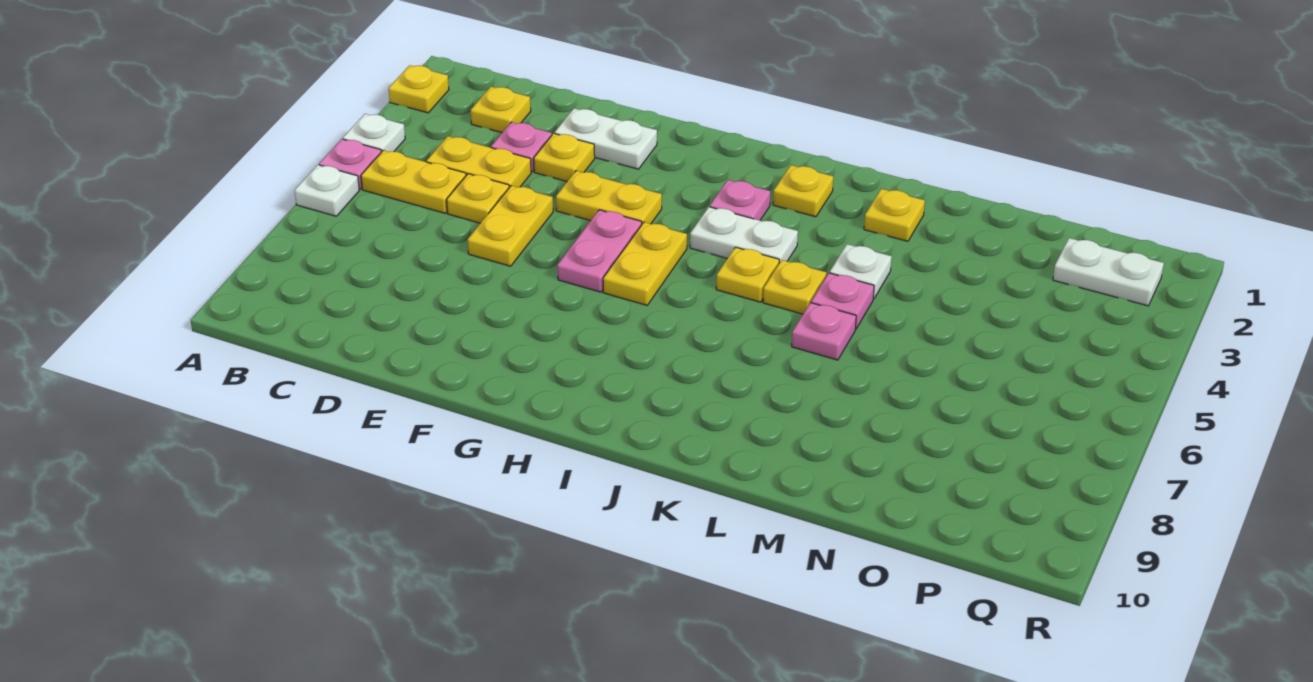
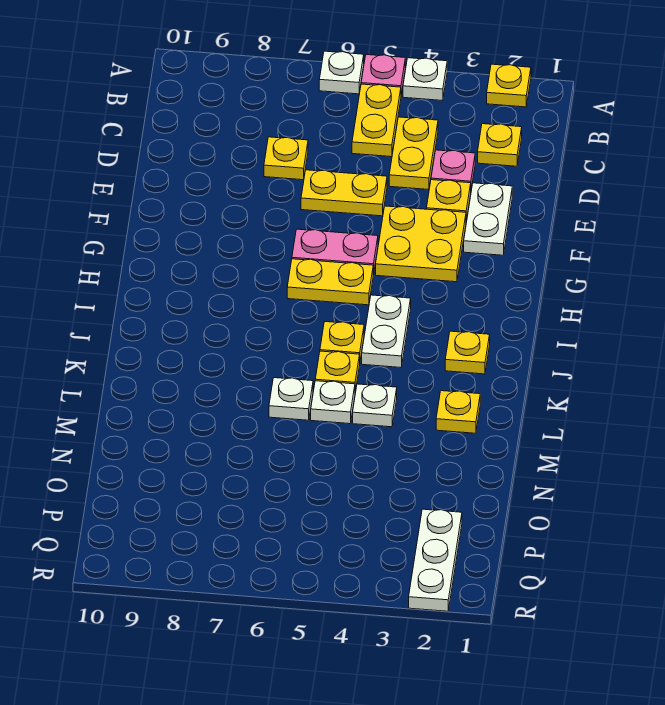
yellow plate D5 level 1 -> yellow plate D7 level 1
yellow plate F4:G4 level 1 -> yellow plate F3:G4 level 1
pink plate I3 level 1 -> none
pink plate L5 level 1 -> white plate L5 level 1
pink plate L6 level 1 -> white plate L6 level 1
white plate P2:Q2 level 1 -> white plate P2:R2 level 1

